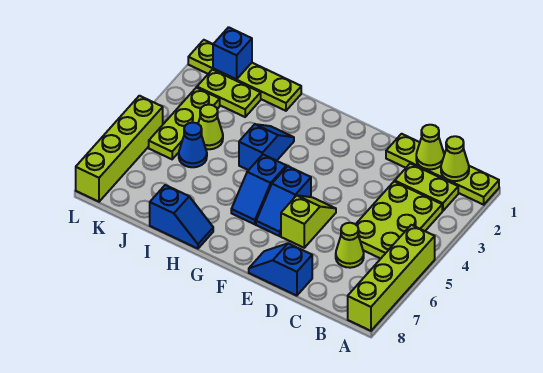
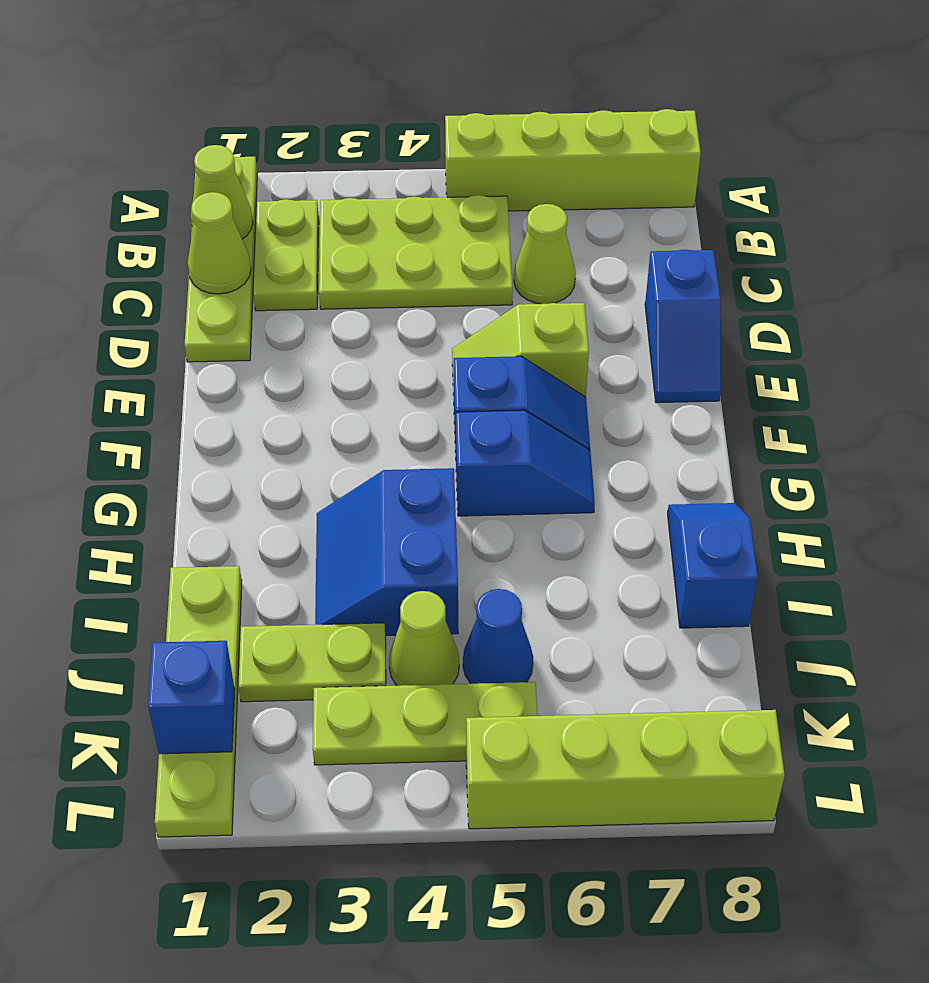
blue slope H3:H4 level 1 top 4 -> blue slope H3:I4 level 1 top 4
lime plate J2:K2 level 1 -> lime plate J2:J3 level 1

